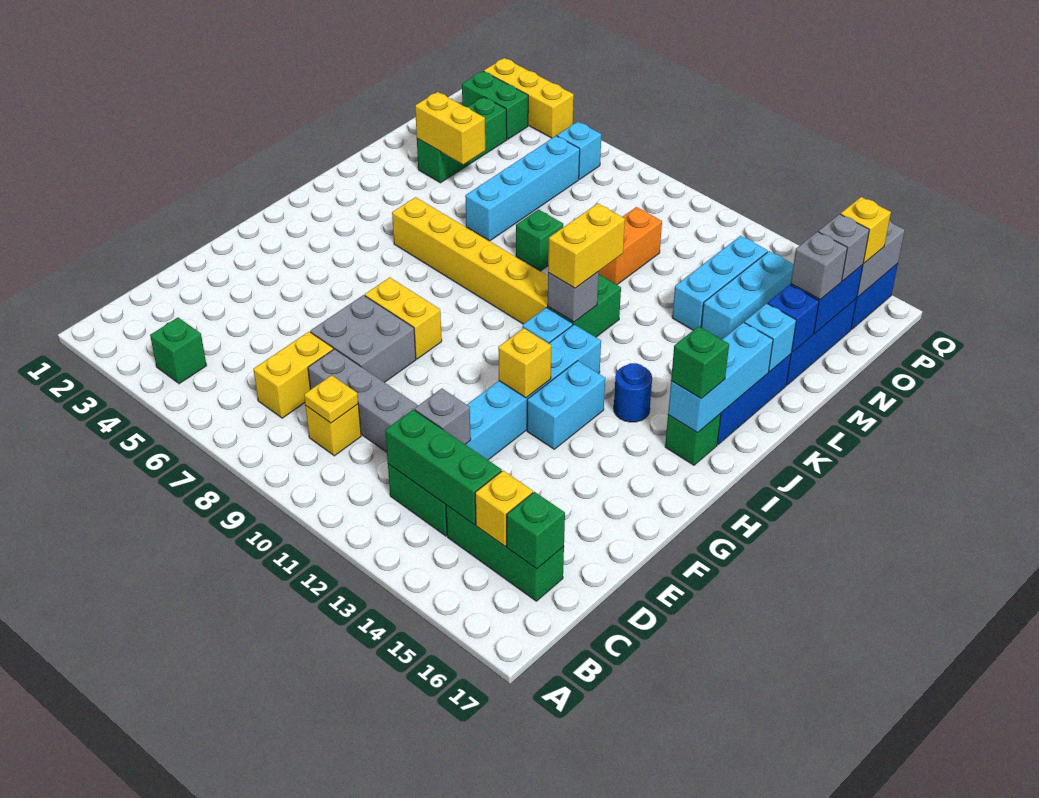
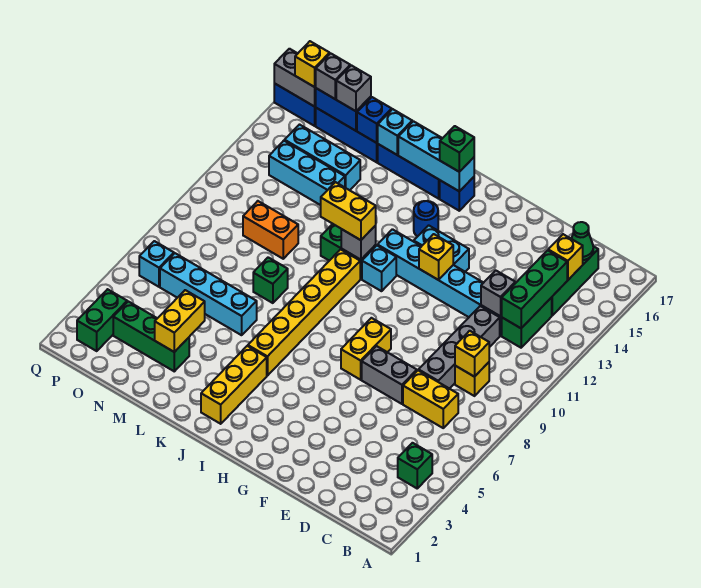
yellow plate C9 level 2 -> yellow brick C9 level 2
green brick C16 level 2 -> green cone C16 level 2
grey brick E7:F8 level 1 -> grey brick E7:F7 level 1
green brick I16 level 1 -> blue brick I16 level 1
yellow brick Q2:Q4 level 1 -> yellow brick J2:J4 level 1

